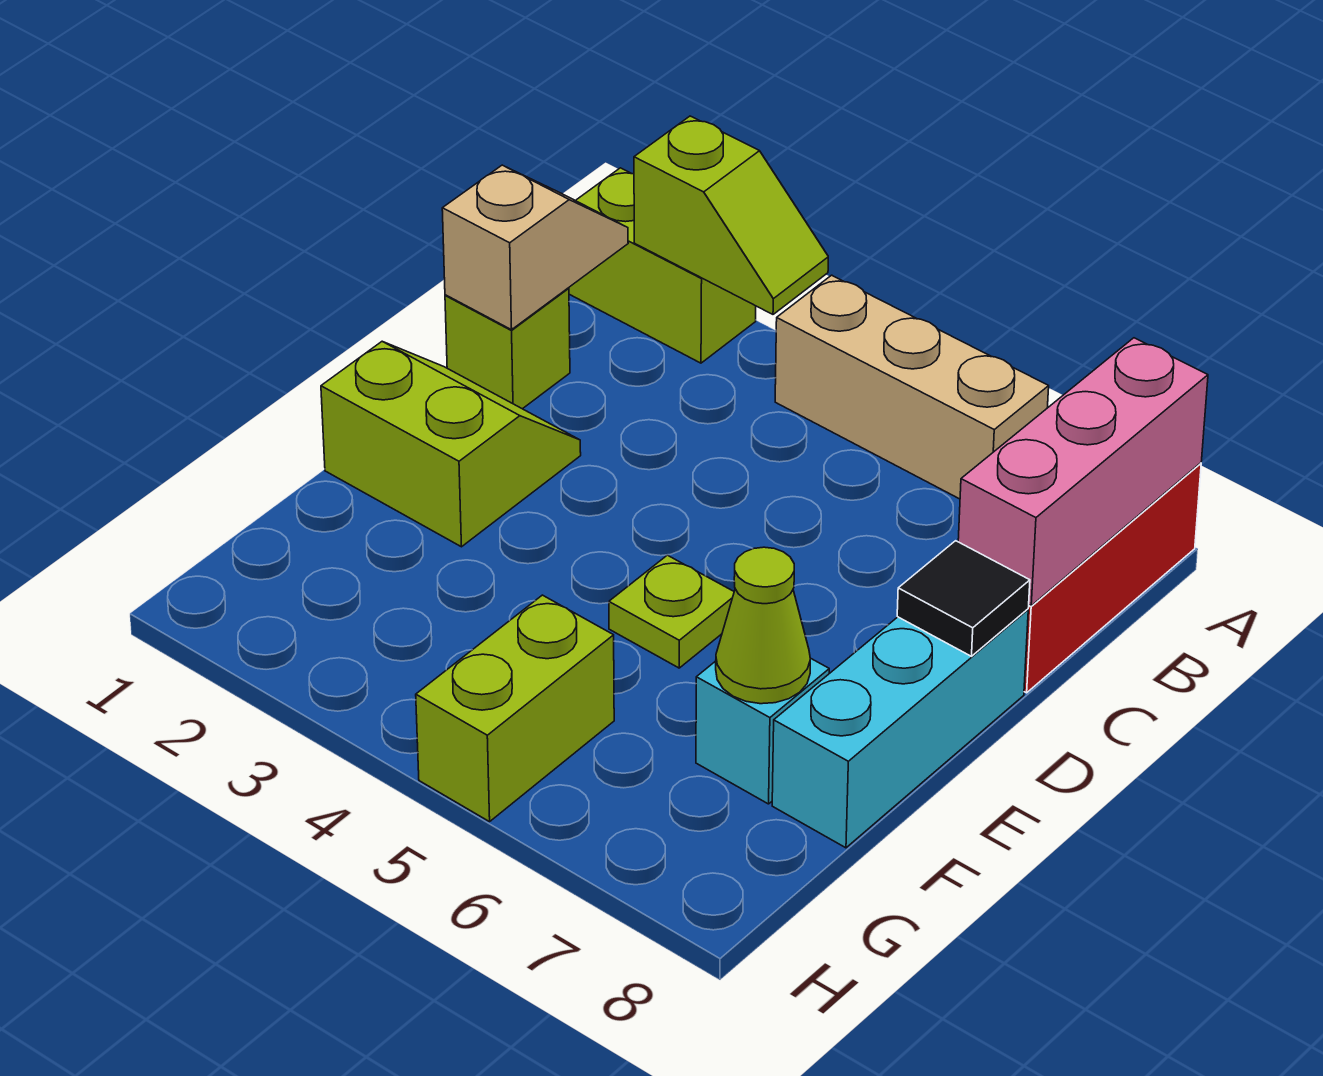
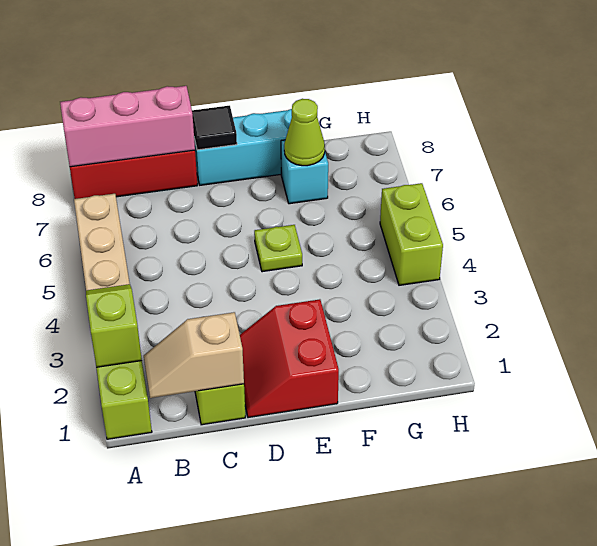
lime slope D1:E2 level 1 top E -> red slope D1:E2 level 1 top E
lime brick G5:H5 level 1 -> lime brick H4:H5 level 1

